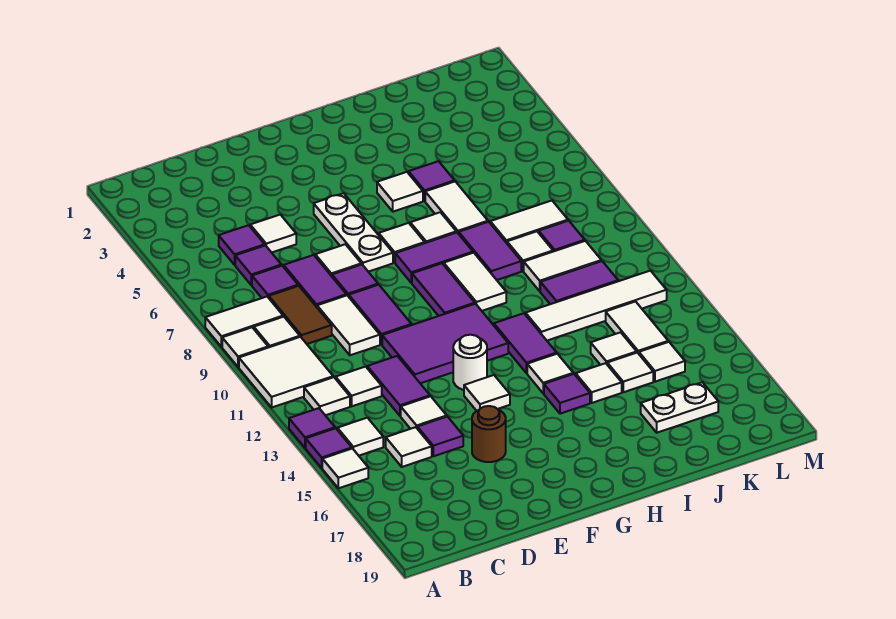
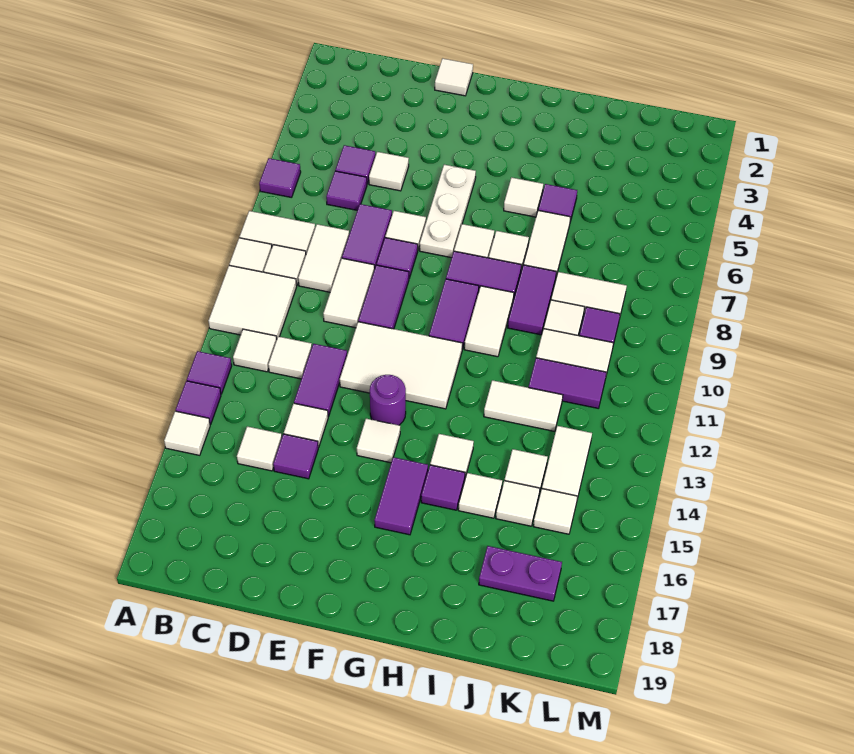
white tile B14 level 1 -> white tile E1 level 1
purple tile C7 level 1 -> purple tile A6 level 1
brown tile C8:C9 level 1 -> white tile C8:C9 level 1
purple tile E11:G12 level 1 -> white tile E11:G12 level 1
brown round brick E16 level 1 -> none
white round brick F13 level 1 -> purple round brick F13 level 1
purple tile H12:H13 level 1 -> purple tile G15:G16 level 1
white tile I12:L12 level 1 -> white tile I12:J12 level 1
white plate J17:K17 level 1 -> purple plate J17:K17 level 1

